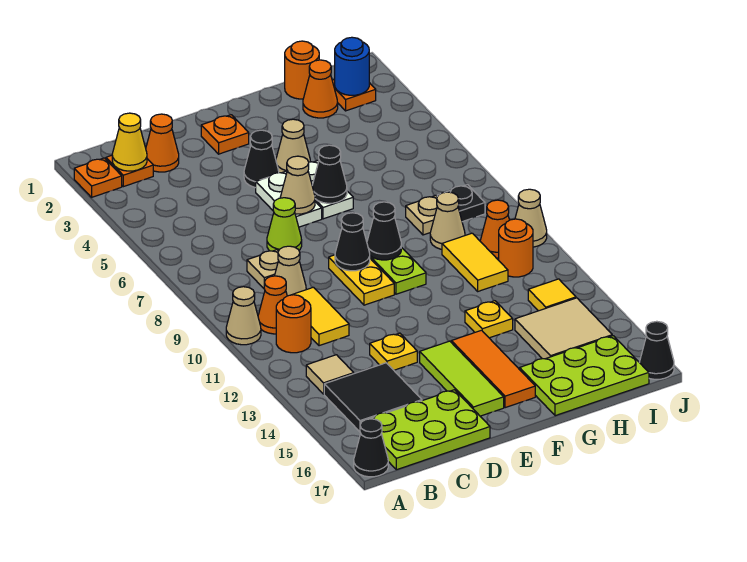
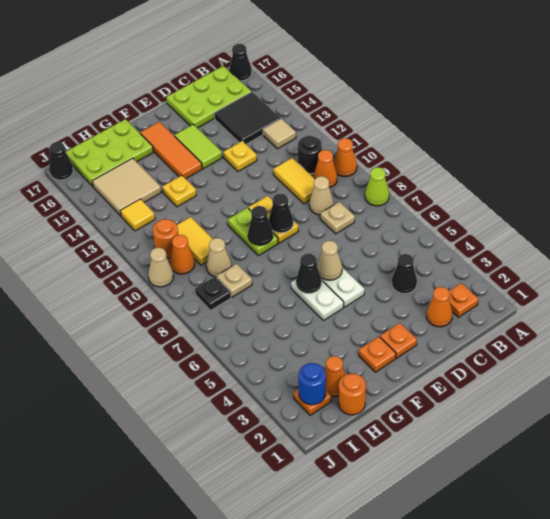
orange plate A2 level 1 -> orange plate F2 level 1
tan cone A10 level 1 -> orange cone A10 level 1
yellow cone B2 level 2 -> none
orange round brick B11 level 1 -> black round brick B11 level 1
lime cone D7 level 1 -> lime cone A8 level 1
black cone E4 level 1 -> black cone C4 level 1
lime tile E14:E16 level 1 -> lime tile E14:E15 level 1
tan cone F4 level 1 -> none

